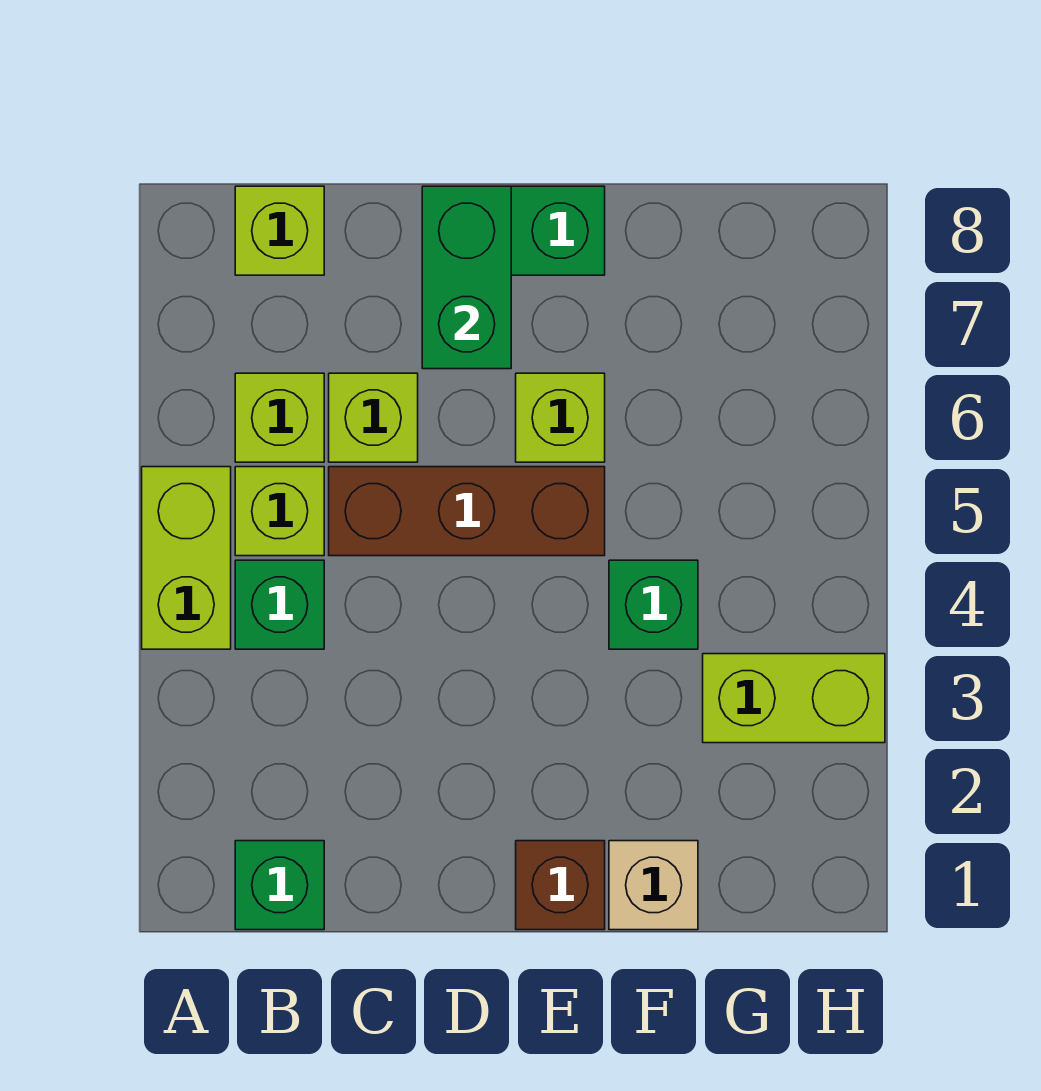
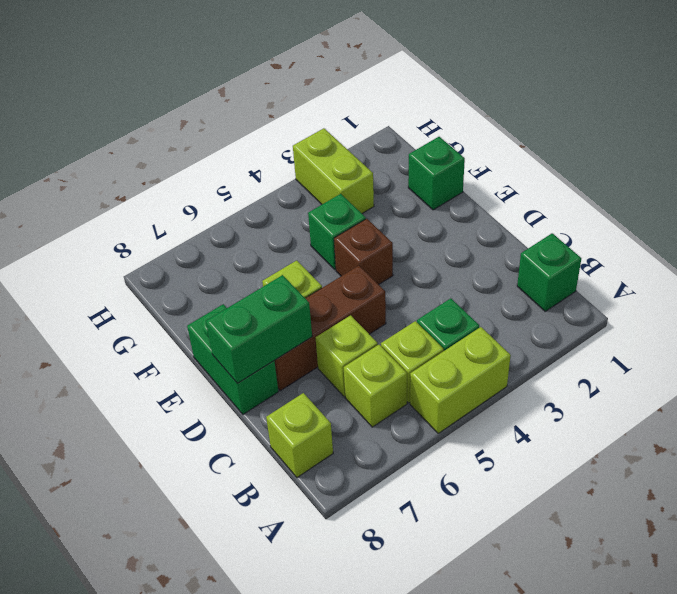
brown brick C5:E5 level 1 -> brown brick D5:D7 level 1
brown brick E1 level 1 -> brown brick E4 level 1
tan brick F1 level 1 -> green brick F1 level 1

